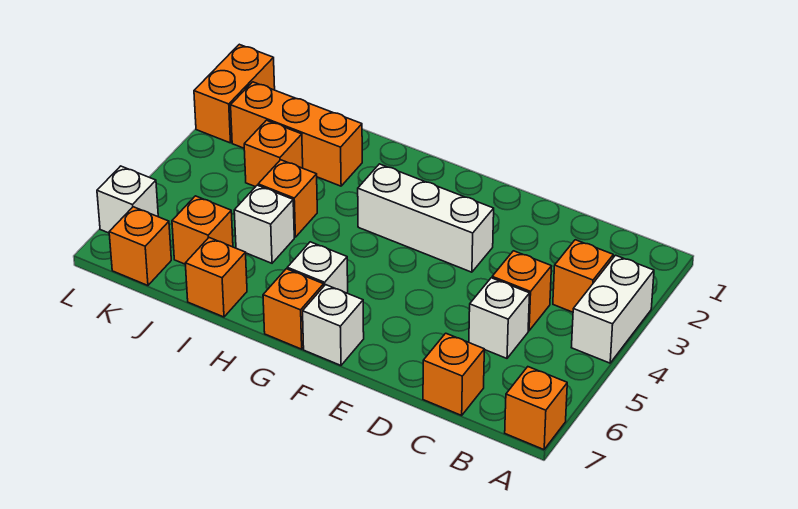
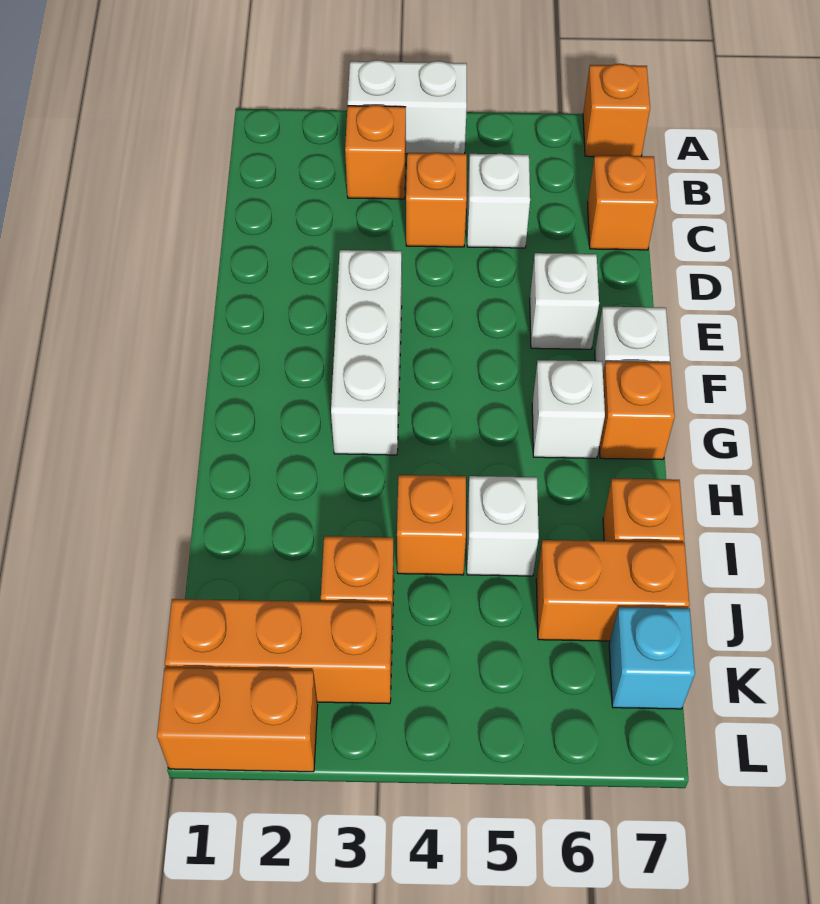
orange brick I2:K2 level 1 -> orange brick K1:K3 level 1
orange brick J6 level 1 -> orange brick J6:J7 level 1
orange brick K7 level 1 -> cyan brick K7 level 1
white brick L6 level 1 -> white brick E6 level 1

